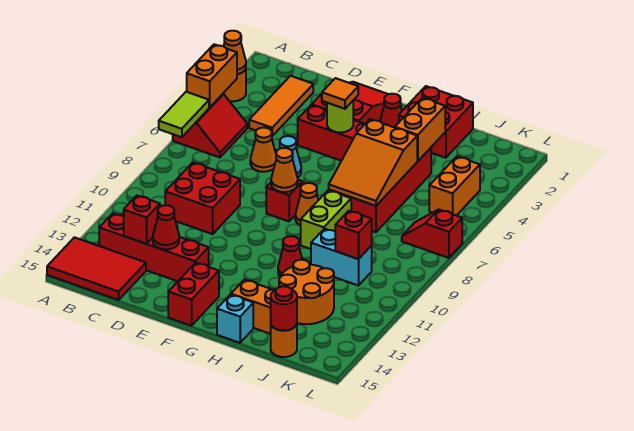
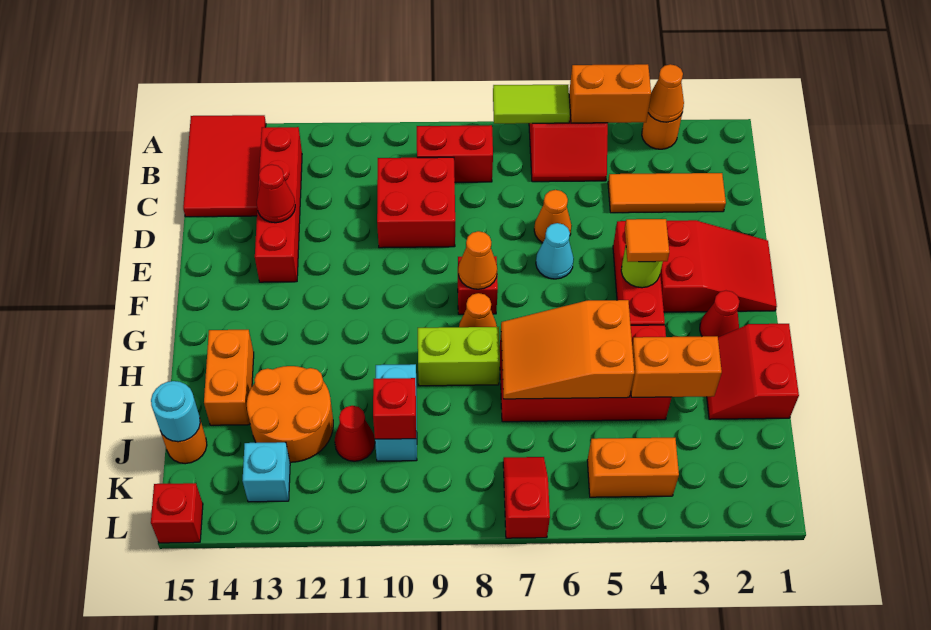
red brick C13 level 2 -> red brick L15 level 1
red brick F14:F15 level 1 -> red brick B8:B9 level 1
red brick H1:I2 level 1 -> red slope H1:I2 level 1 top 1
red cone H11 level 1 -> red cone J11 level 1
cyan brick H15 level 1 -> cyan brick K13 level 1
red round brick J15 level 2 -> cyan round brick J15 level 2

